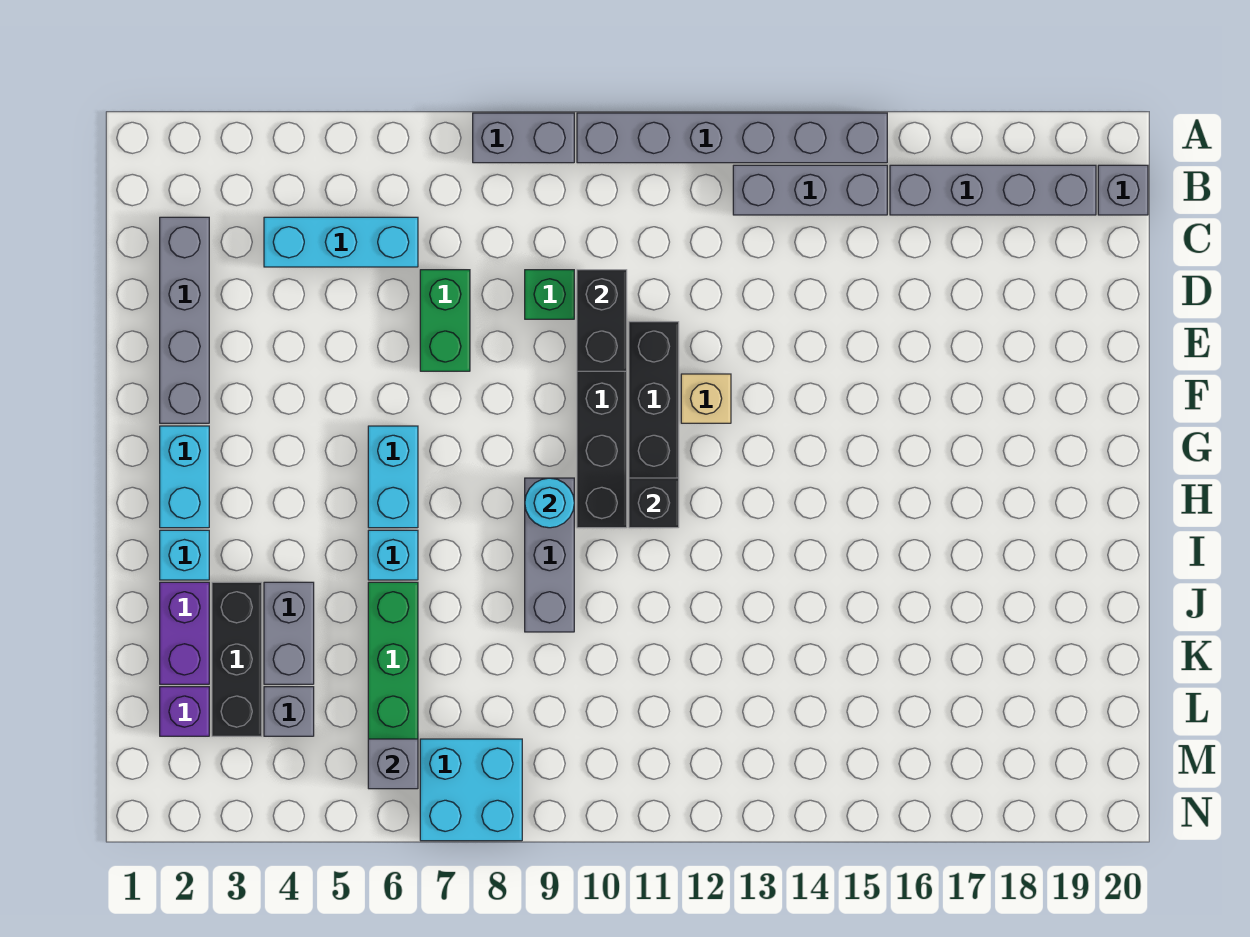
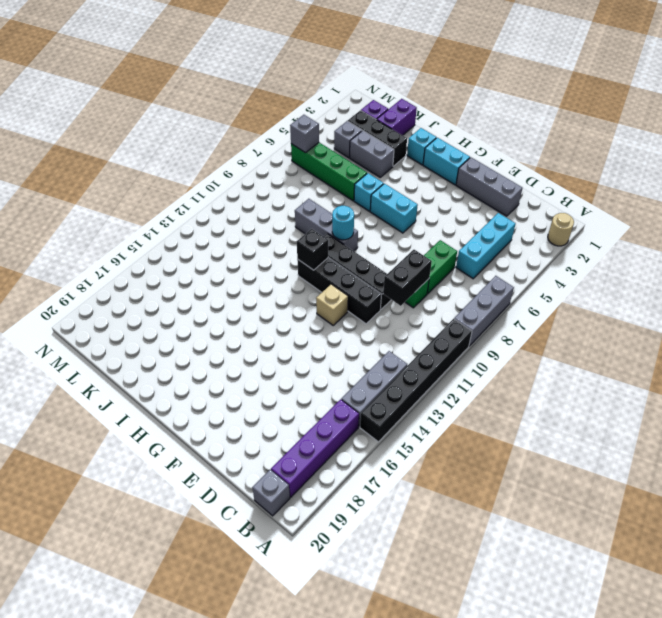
none -> tan round brick A2 level 1
grey brick A8:A9 level 1 -> grey brick A7:A9 level 1
grey brick A10:A15 level 1 -> black brick A10:A15 level 1
grey brick B16:B19 level 1 -> purple brick B16:B19 level 1
grey brick C2:F2 level 1 -> grey brick D2:F2 level 1
green brick D7:E7 level 1 -> green brick D7:D8 level 1
black brick D10:E10 level 2 -> black brick D9:D10 level 2
purple brick J2:K2 level 1 -> purple brick K1:K2 level 1
cyan brick M7:N8 level 1 -> none

